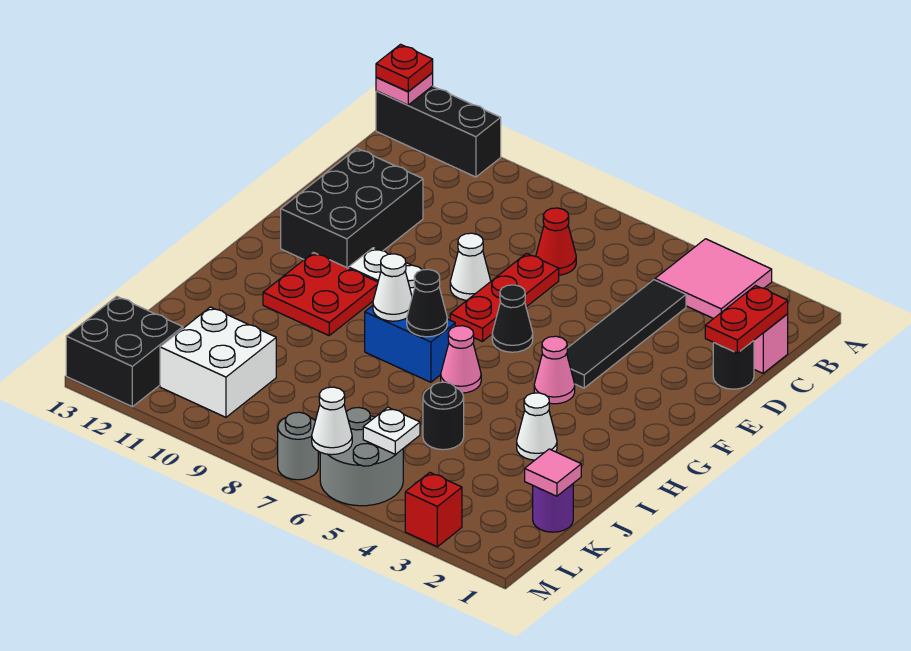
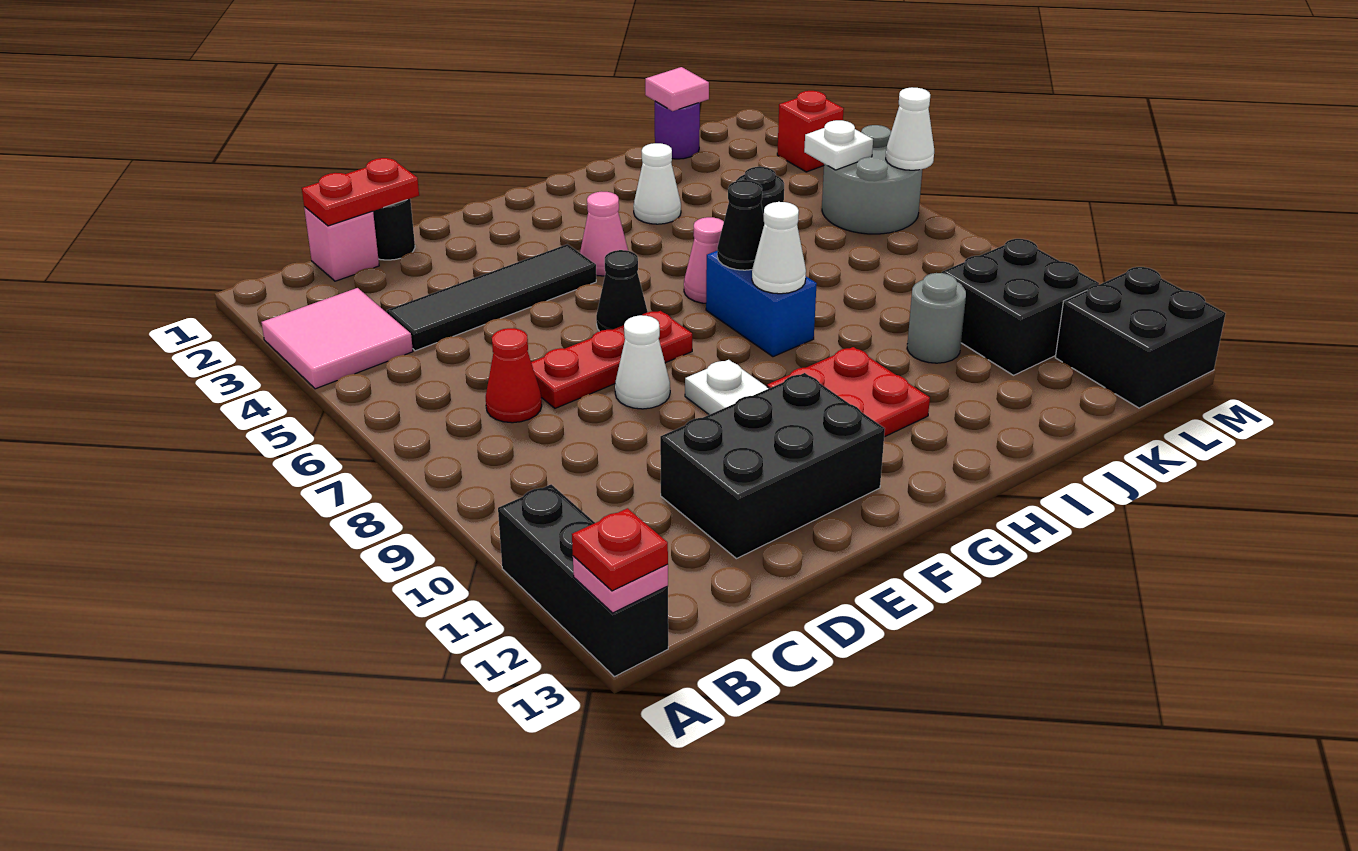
white brick K10:L11 level 1 -> black brick K10:L11 level 1
grey round brick M7 level 1 -> grey round brick J10 level 1

